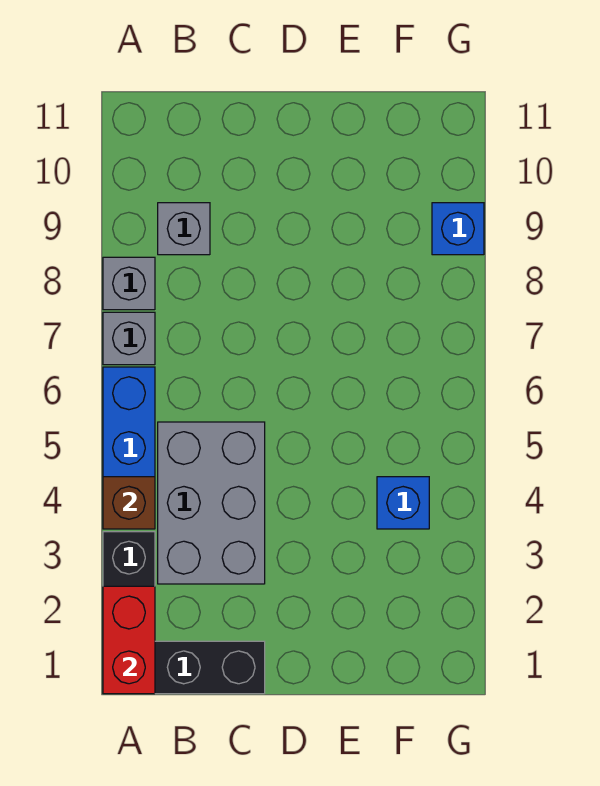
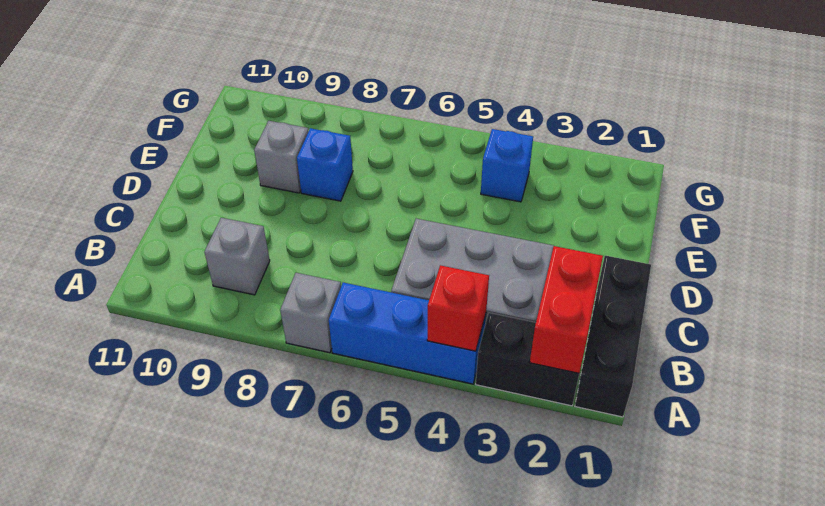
red brick A1:A2 level 2 -> red brick A2:B2 level 2
brown brick A4 level 2 -> red brick A4 level 2
grey brick A8 level 1 -> grey brick E9 level 1
blue brick G9 level 1 -> blue brick E8 level 1

